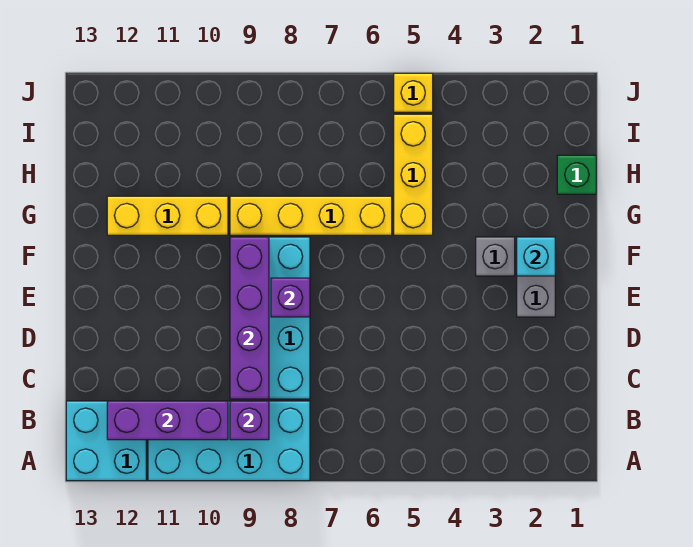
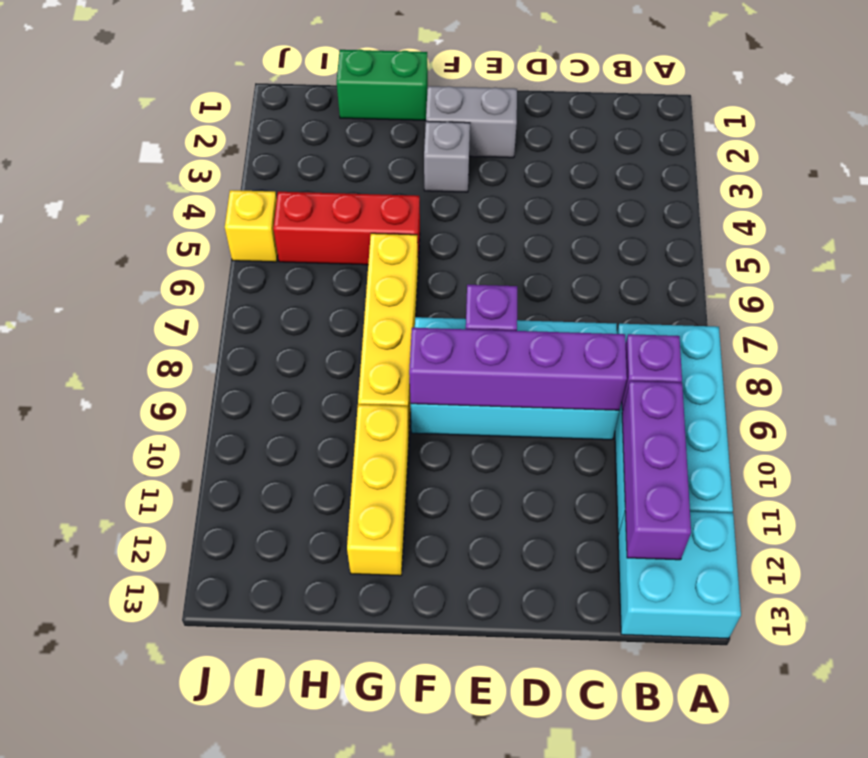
cyan brick F2 level 2 -> none
yellow brick G5:I5 level 1 -> red brick G5:I5 level 1
green brick H1 level 1 -> green brick G1:H1 level 1

